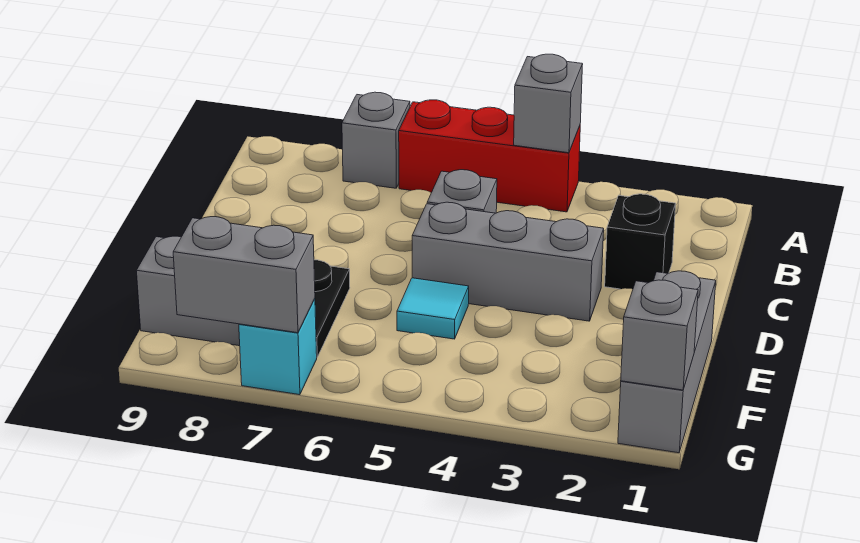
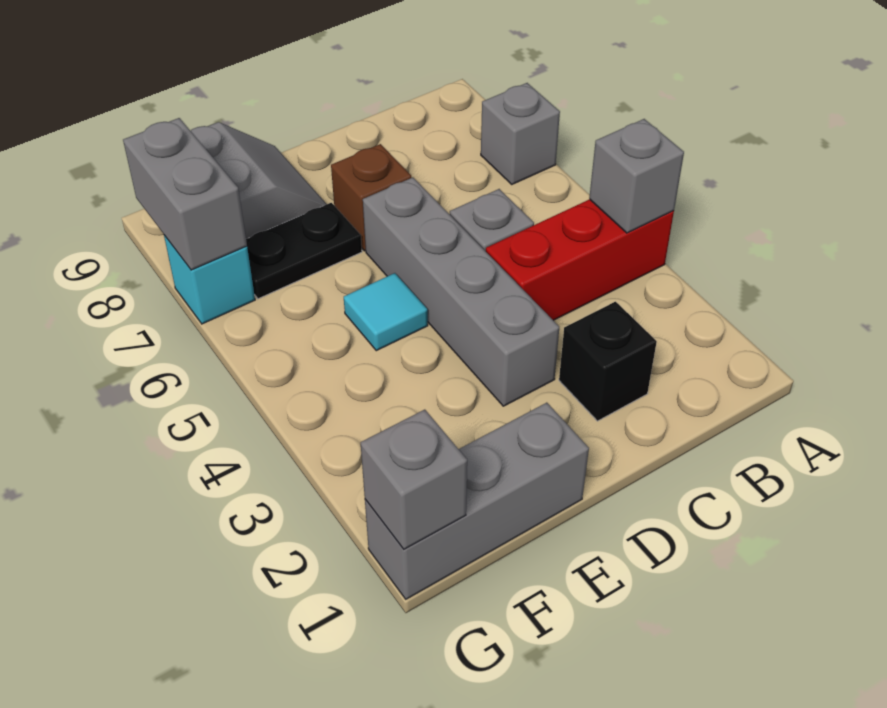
red brick A4:A6 level 1 -> red brick A4:C4 level 1
grey brick D3:D5 level 1 -> grey brick D3:D6 level 1
none -> brown brick D7 level 1

